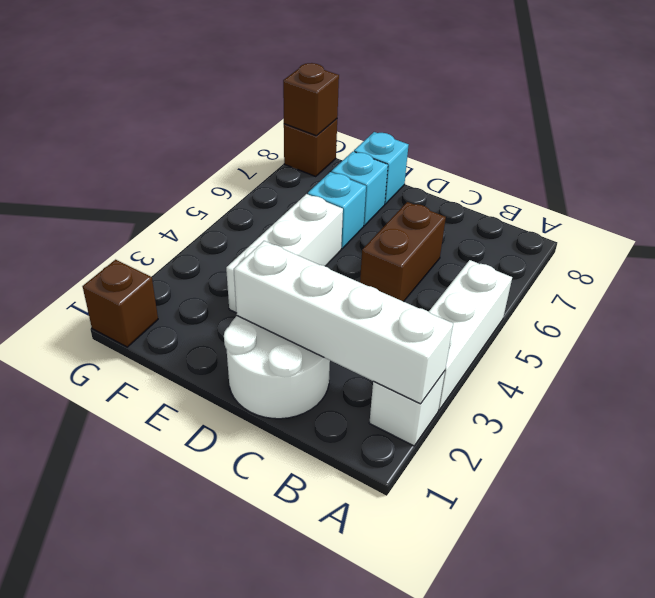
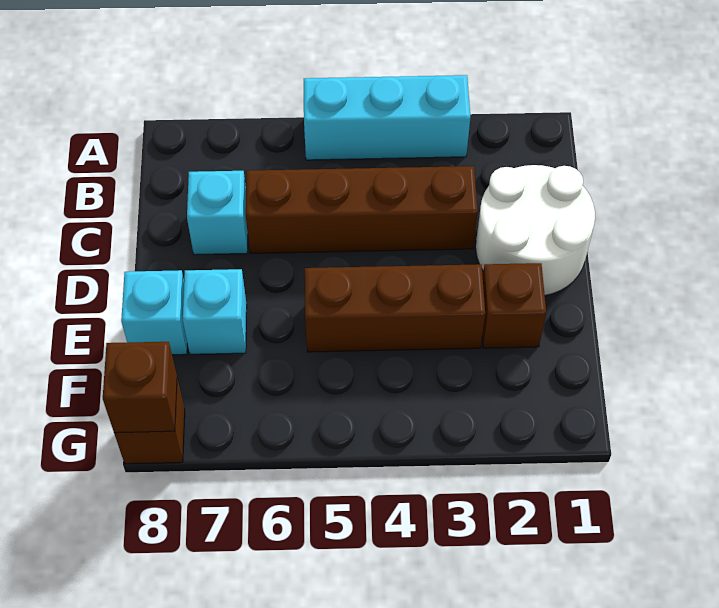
white brick A2 level 1 -> none
white brick A2:D2 level 2 -> none
white brick A3:A5 level 1 -> cyan brick A3:A5 level 1
brown brick C5:C6 level 1 -> brown brick C3:C6 level 1
white brick E3:E5 level 1 -> brown brick E3:E5 level 1
cyan brick E6 level 1 -> cyan brick C7 level 1
brown brick G1 level 1 -> brown brick E2 level 1

